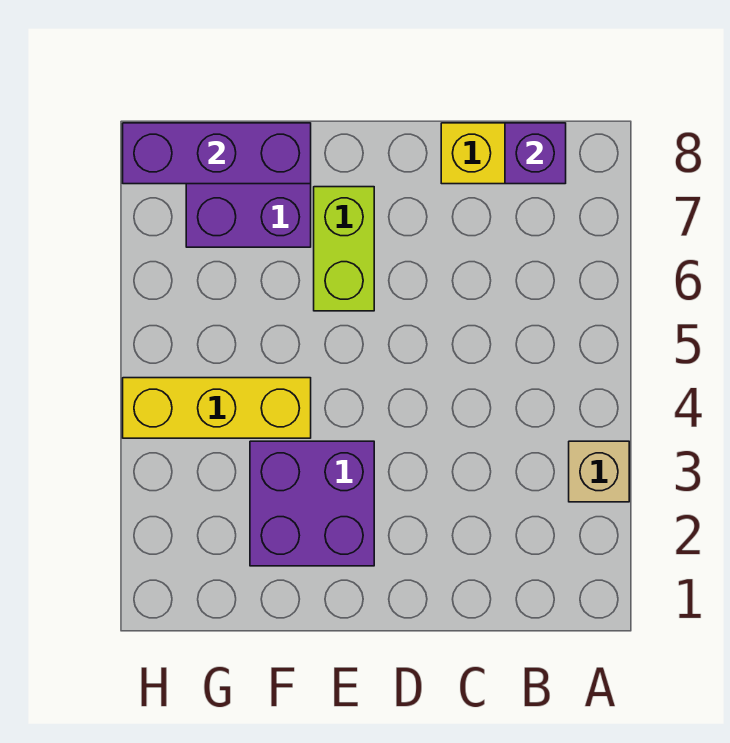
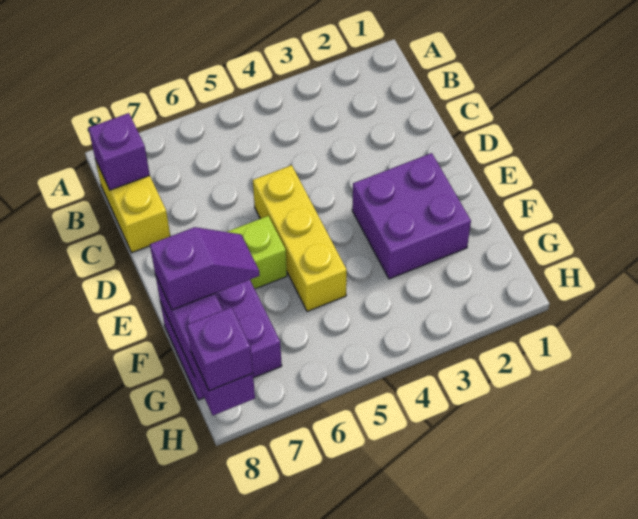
tan brick A3 level 1 -> none
yellow brick F4:H4 level 1 -> yellow brick D5:F5 level 1
none -> purple slope F7:F8 level 3 top 8
none -> purple brick H8 level 3

